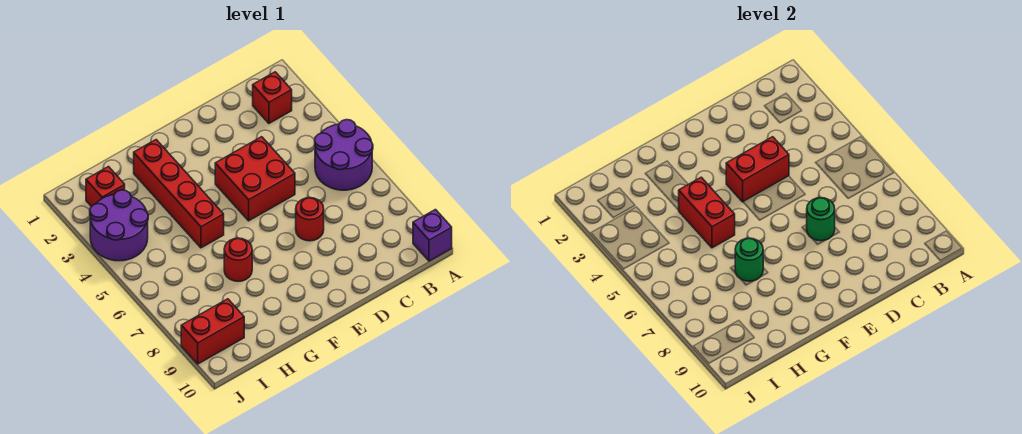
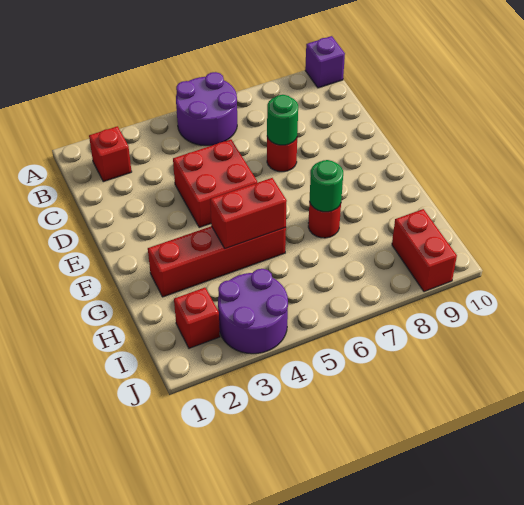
red brick D4:E4 level 2 -> none

